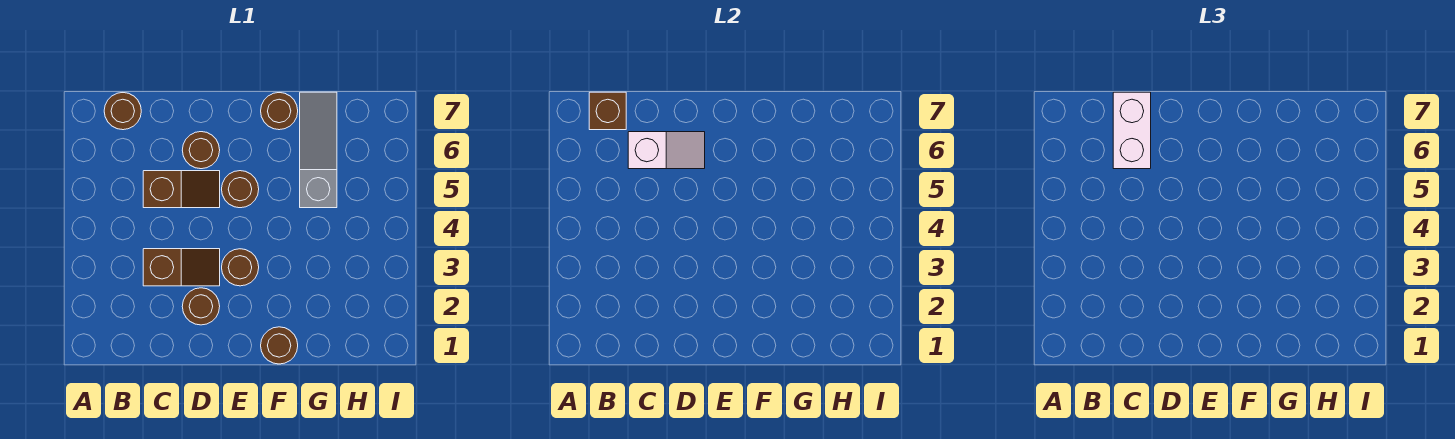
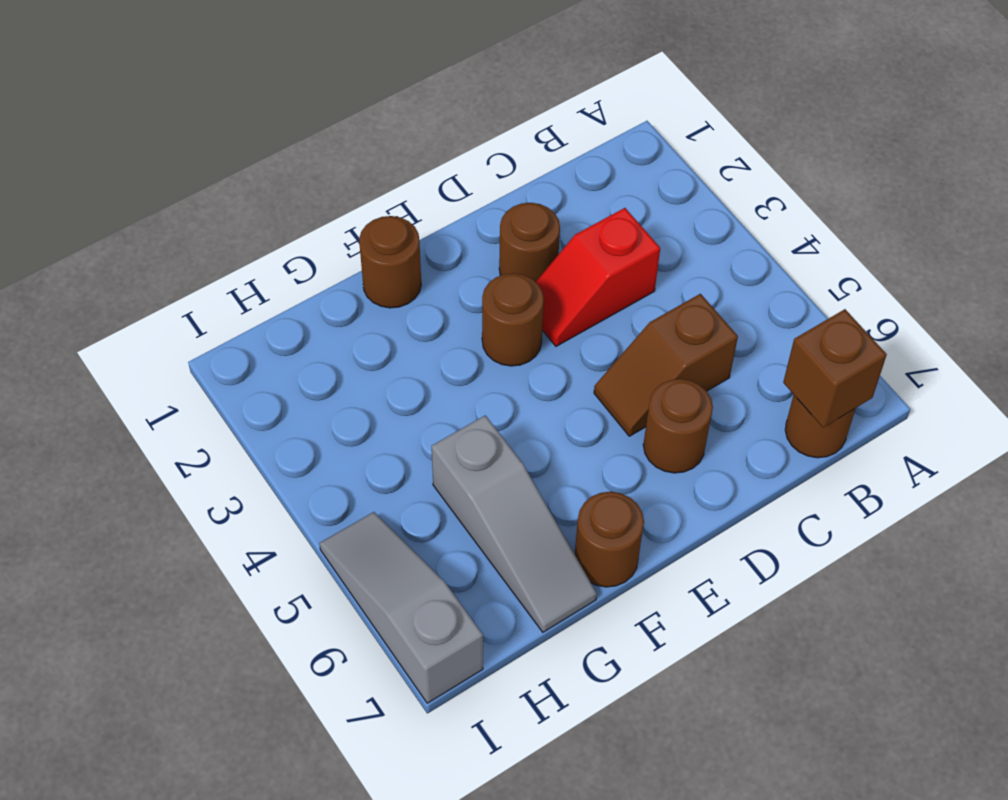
brown slope C3:D3 level 1 top C -> red slope C3:D3 level 1 top C
white slope C6:D6 level 2 top C -> none
white brick C6:C7 level 3 -> none
brown round brick E5 level 1 -> none
none -> grey slope I5:I7 level 1 top 7

